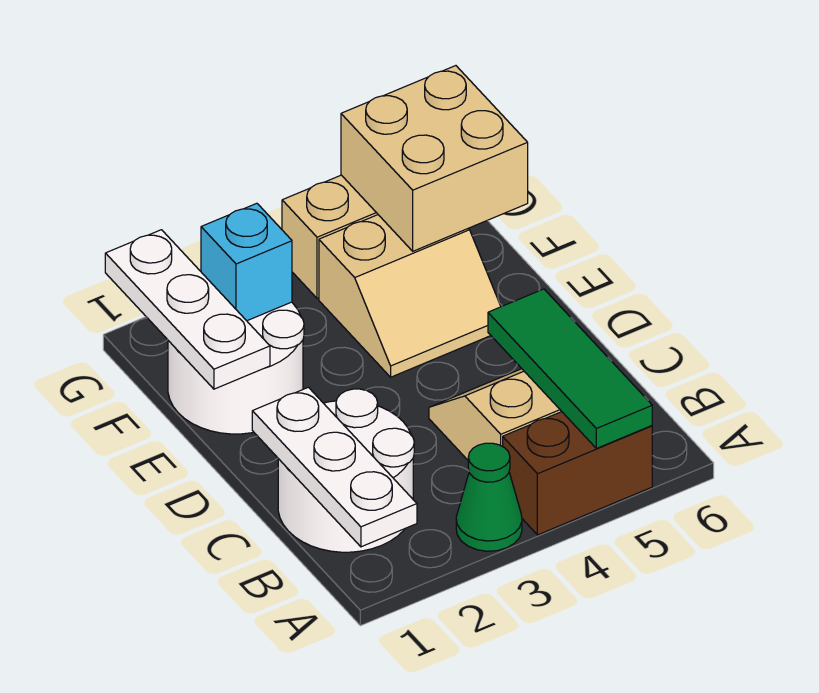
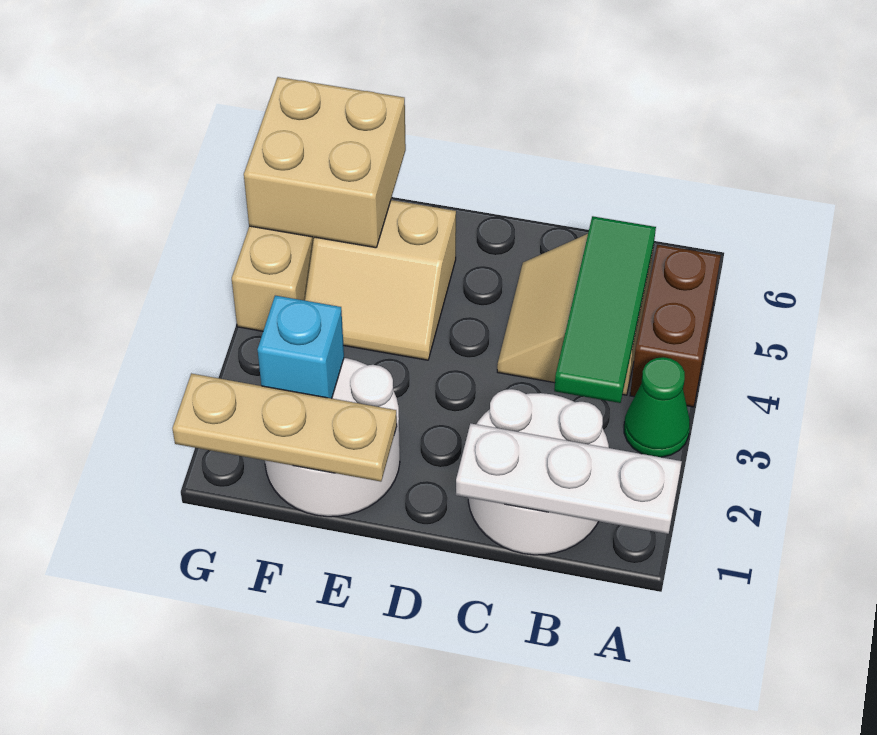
green tile A5:C5 level 2 -> green tile B3:B5 level 2
white plate E1:G1 level 2 -> tan plate E1:G1 level 2
tan slope E4:F5 level 1 top F -> tan slope E4:F5 level 1 top 5

